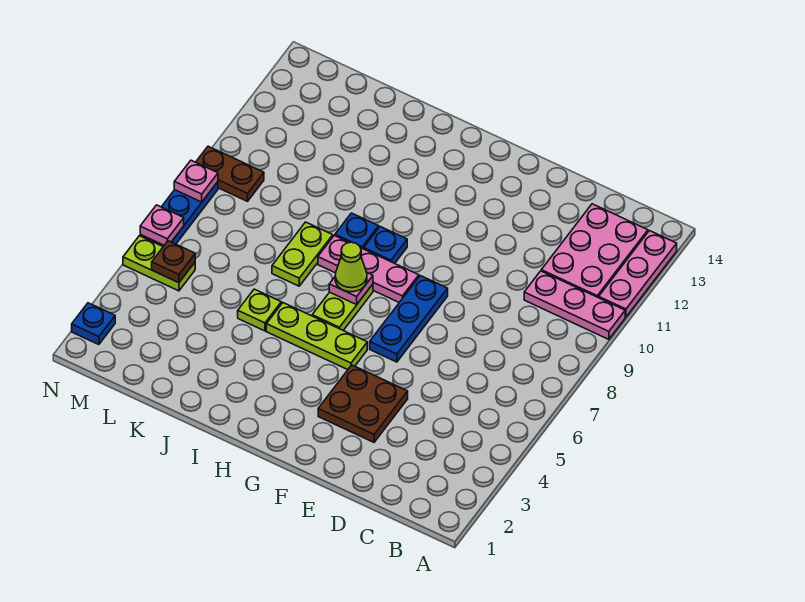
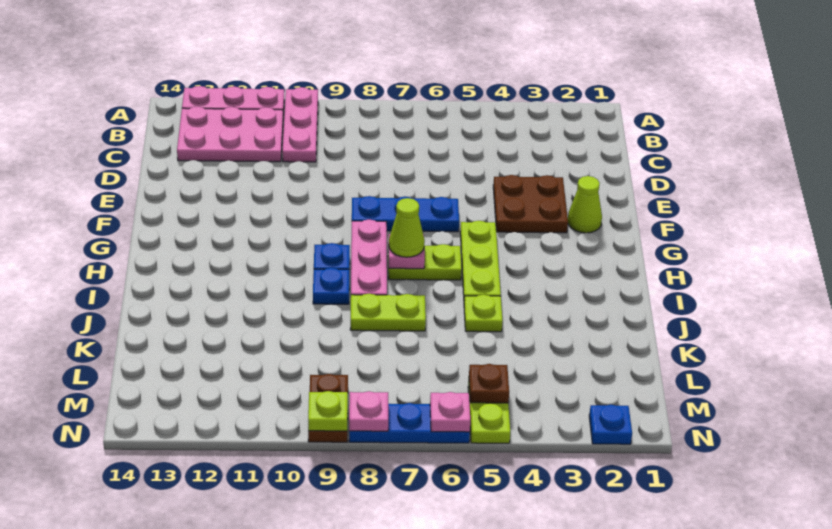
none -> lime cone F2 level 1
none -> lime plate N9 level 2

